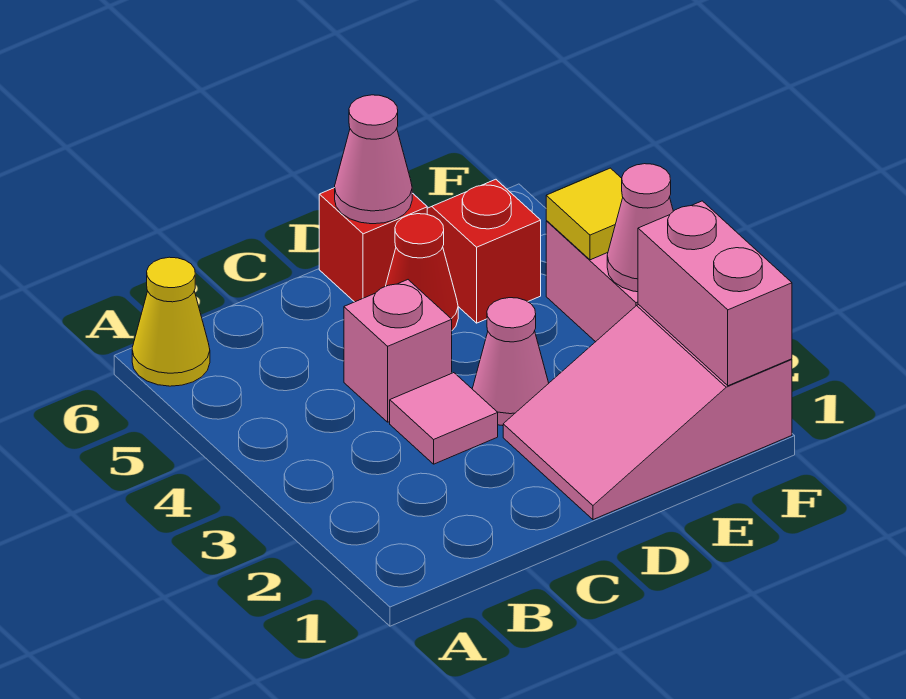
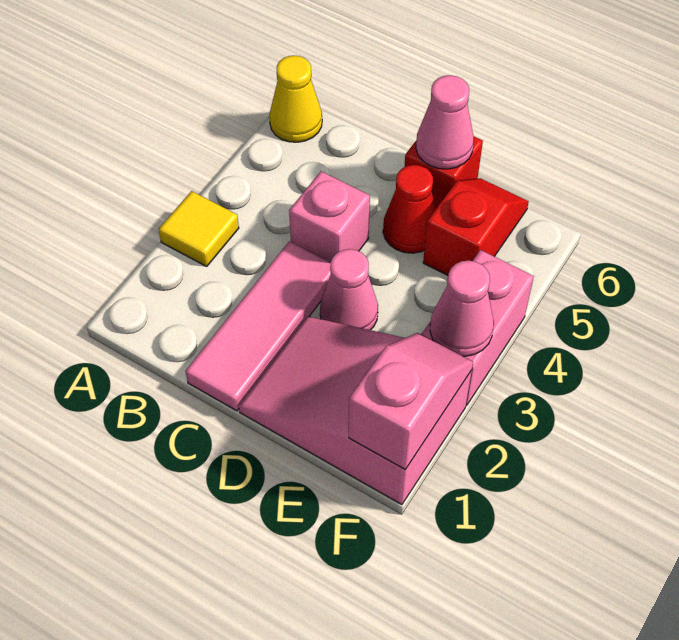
pink tile C3 level 1 -> pink tile C1:C3 level 1
pink brick F1:F2 level 2 -> pink slope F1:F2 level 2 top 1
yellow tile F4 level 2 -> yellow tile A3 level 1

